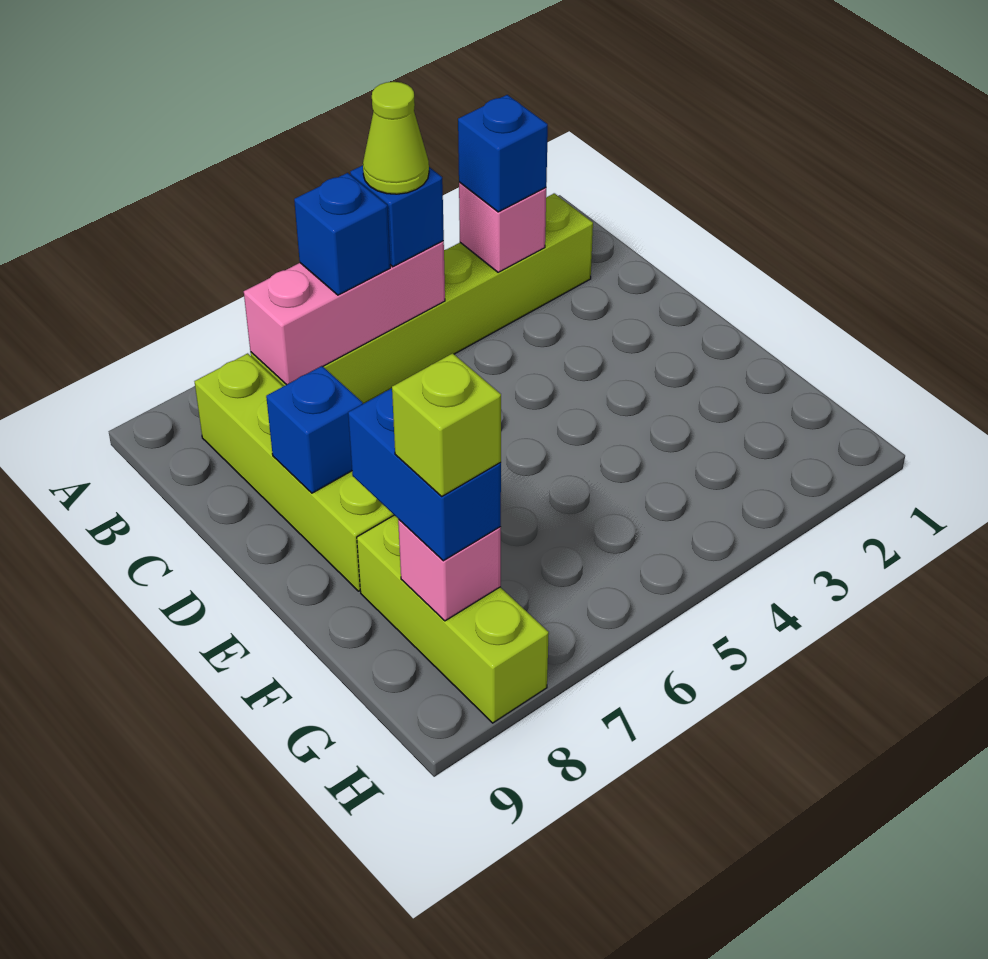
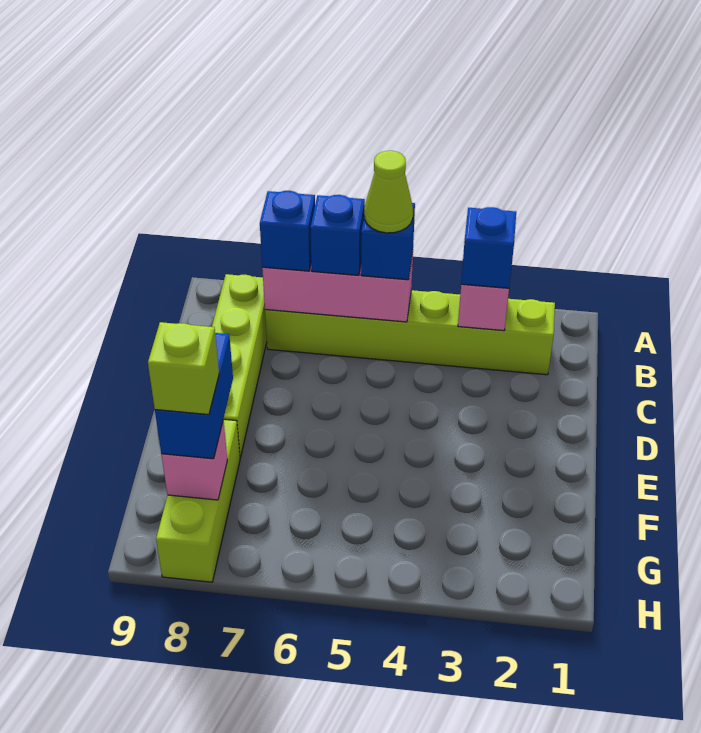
blue brick D8 level 2 -> blue brick B7 level 3

